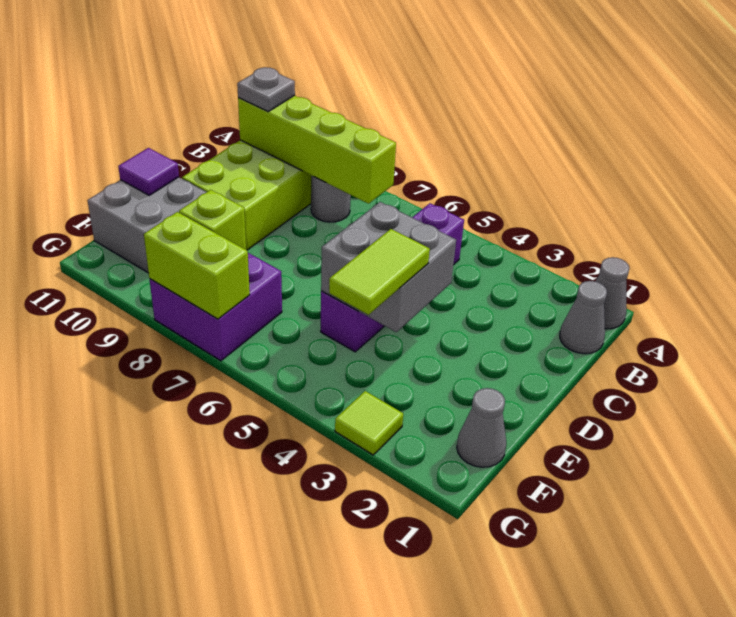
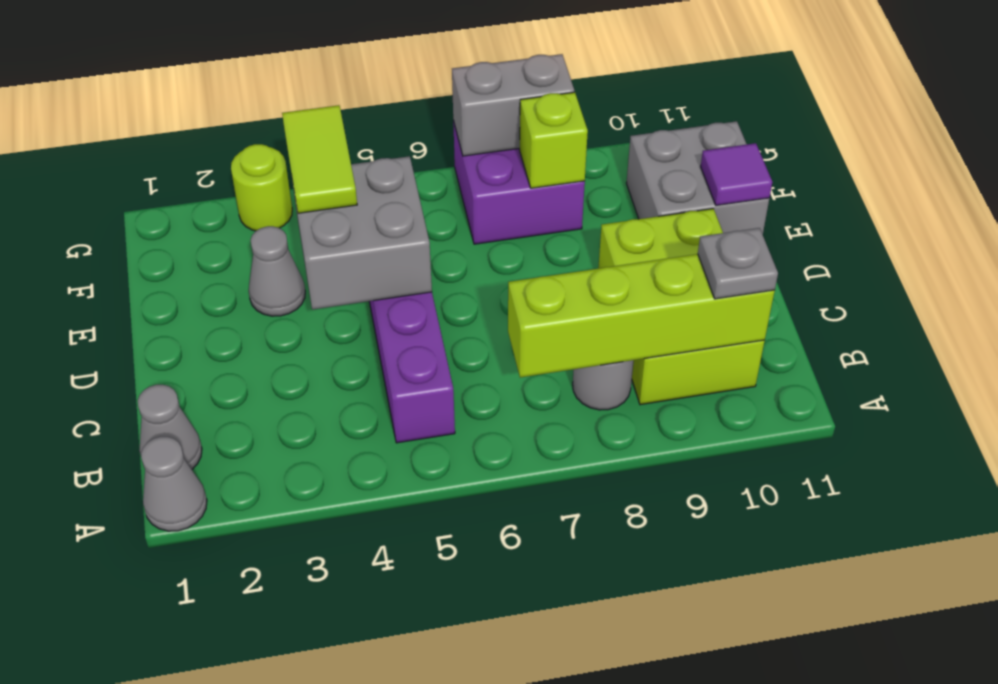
grey cone F1 level 1 -> grey cone E3 level 1
lime tile G3 level 1 -> lime round brick G3 level 1
lime brick G7:G8 level 2 -> grey brick G7:G8 level 2

